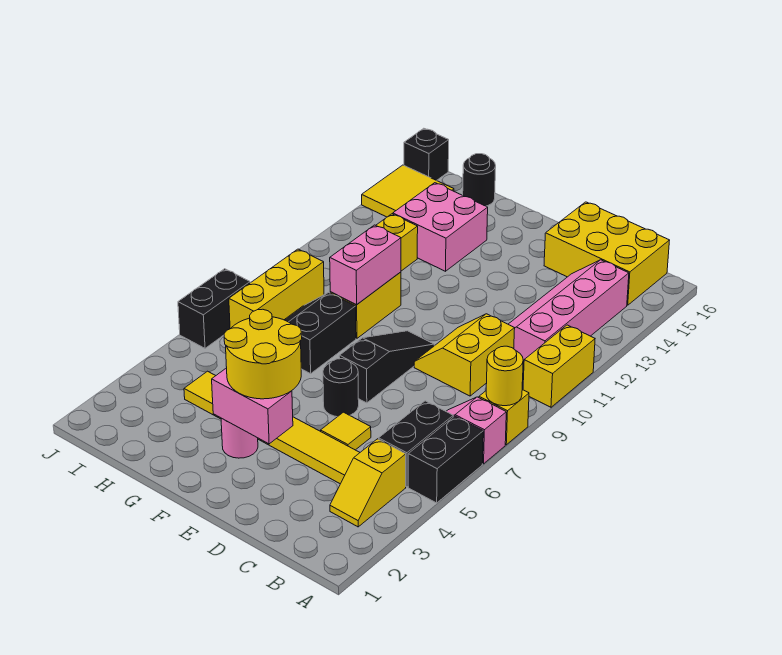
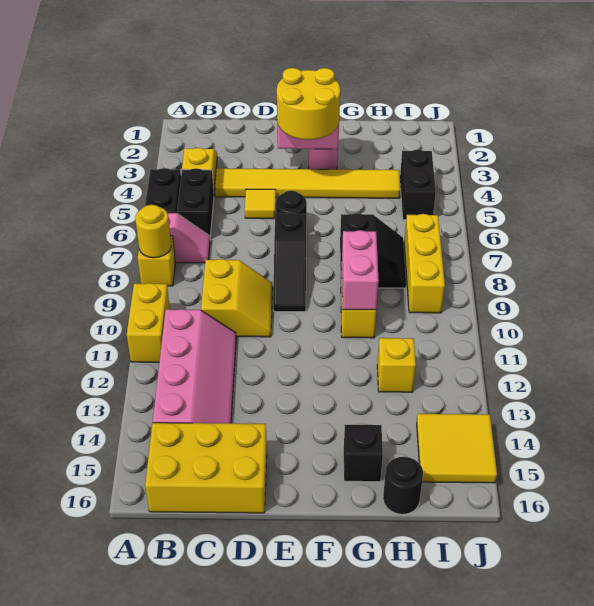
pink brick G13:H14 level 1 -> none
black brick J6:J7 level 1 -> black brick I4:I5 level 1
black brick J16 level 1 -> black brick G15 level 1

